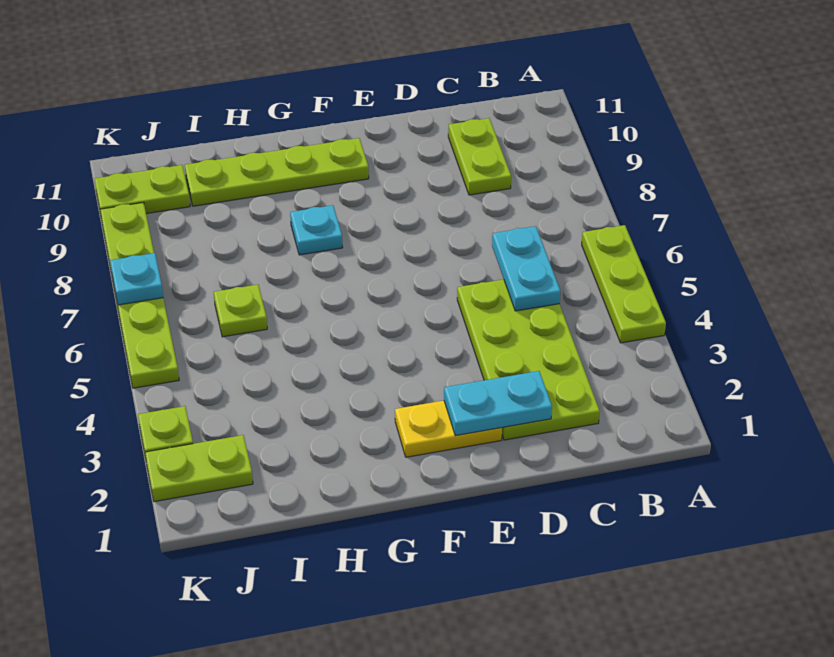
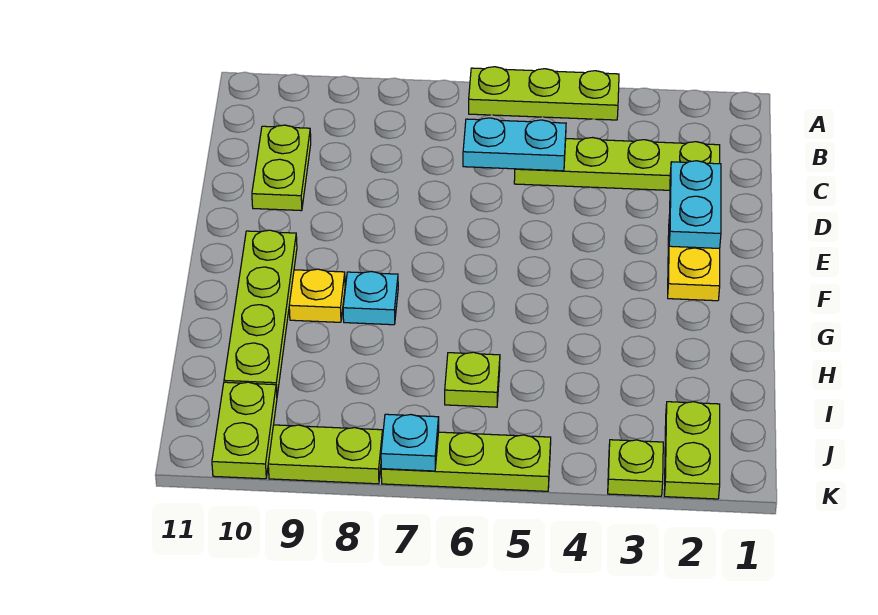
lime plate C2:D5 level 1 -> lime plate C2:C5 level 1
lime plate C9:C10 level 1 -> lime plate C10:D10 level 1
none -> yellow plate G9 level 1

